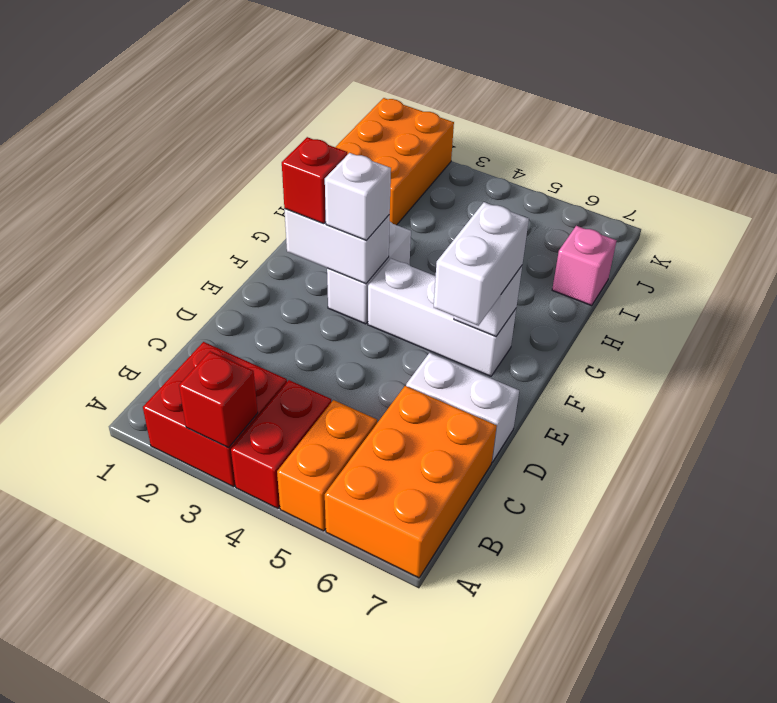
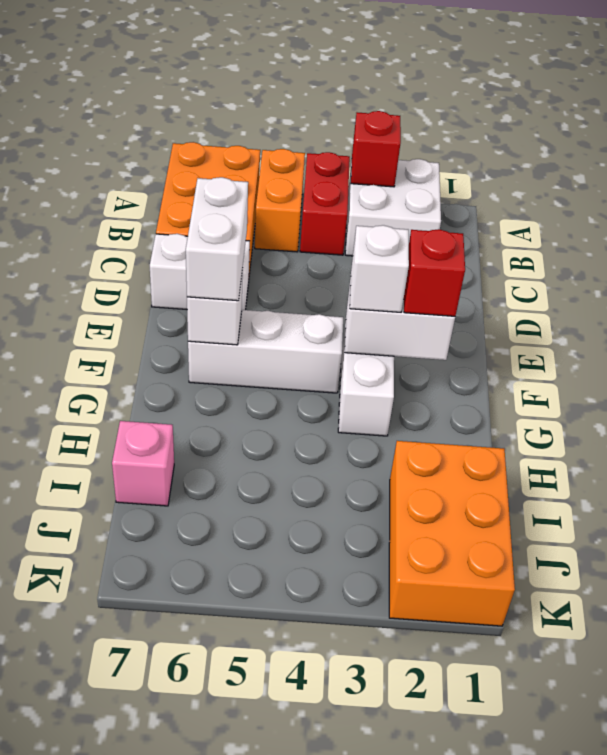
red brick A2:B3 level 1 -> white brick A2:B3 level 1

